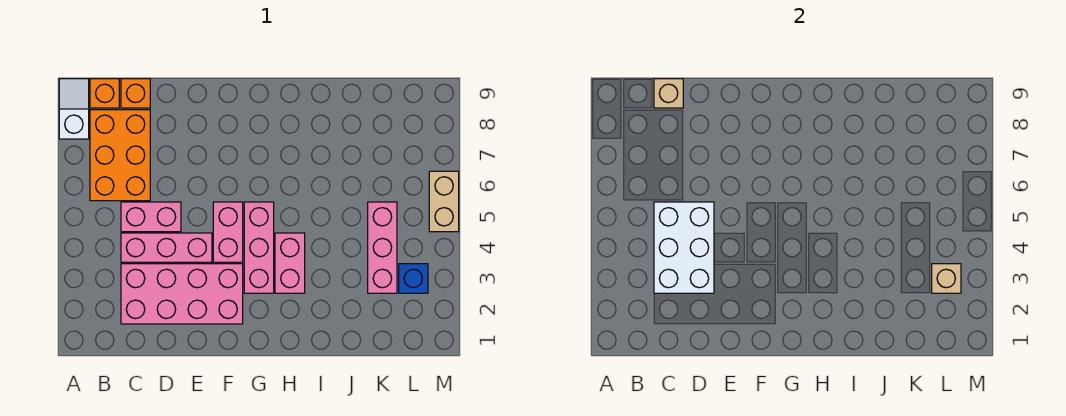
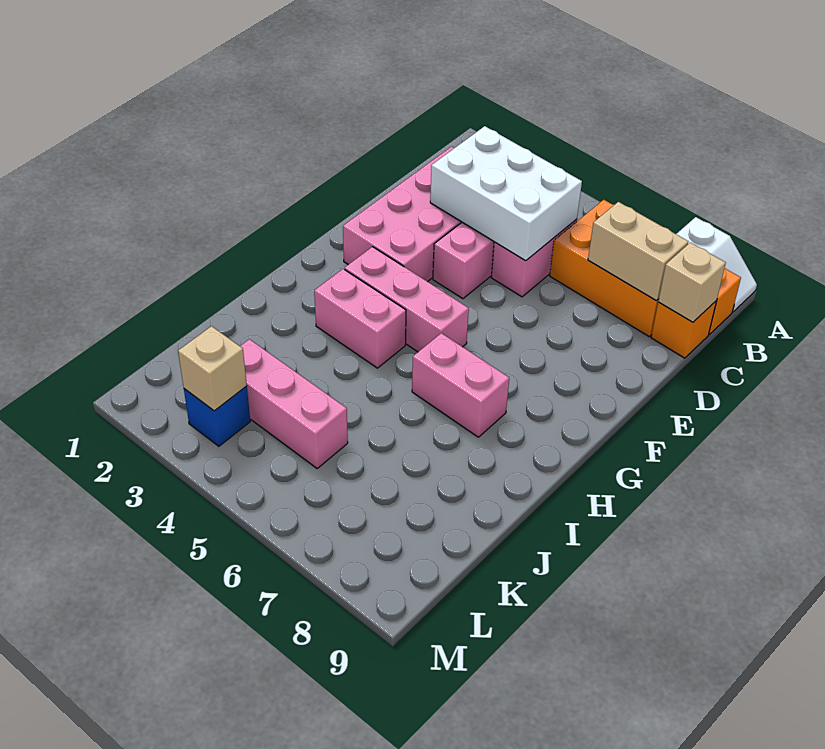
pink brick F4:F5 level 1 -> pink brick H6:H7 level 1
tan brick M5:M6 level 1 -> tan brick C7:C8 level 2

